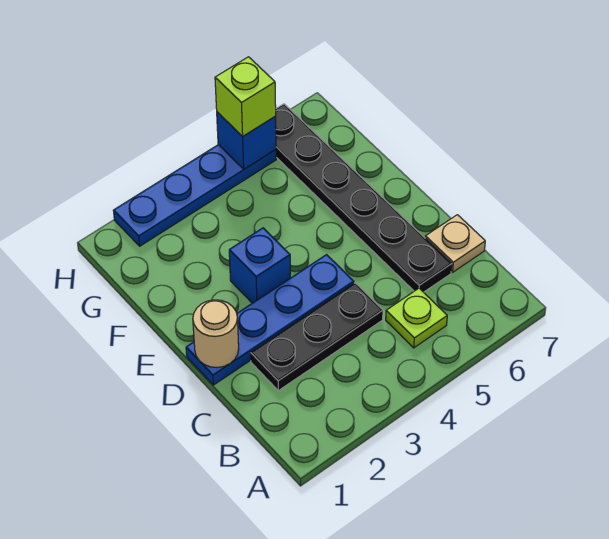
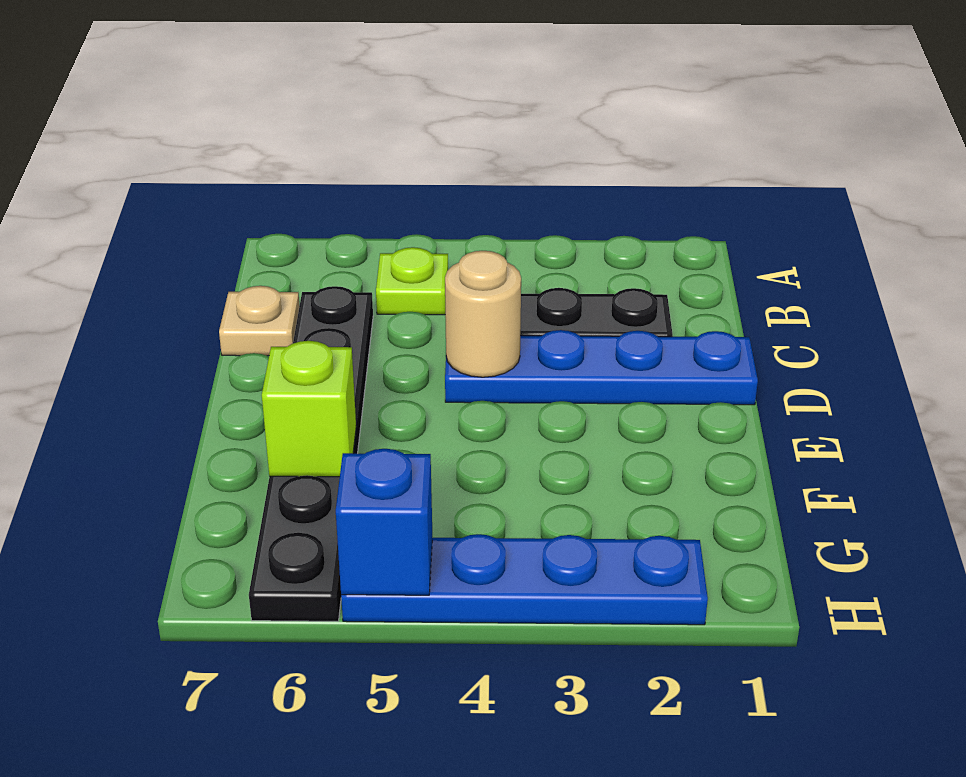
tan round brick D1 level 2 -> tan round brick D4 level 2
blue brick E3 level 1 -> none
lime brick H5 level 3 -> lime brick F6 level 2

